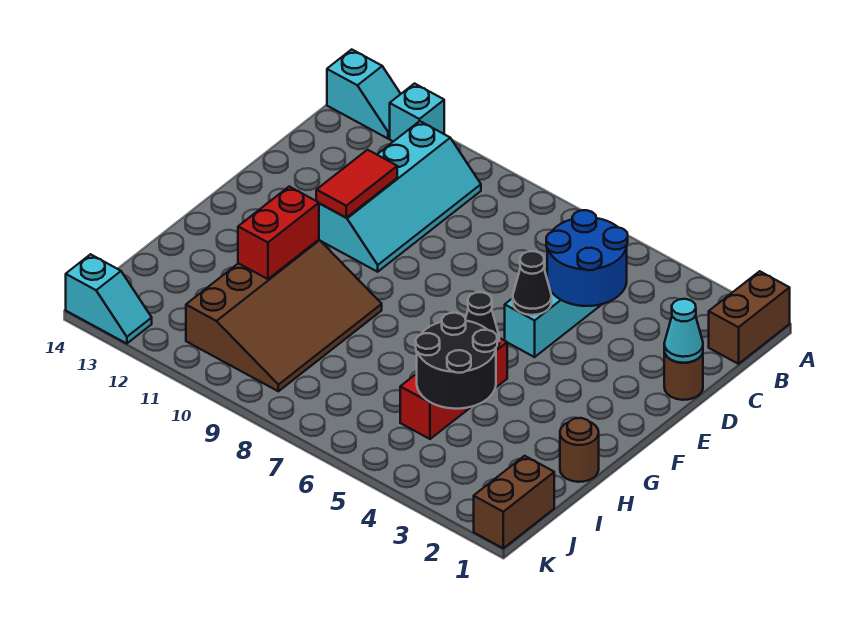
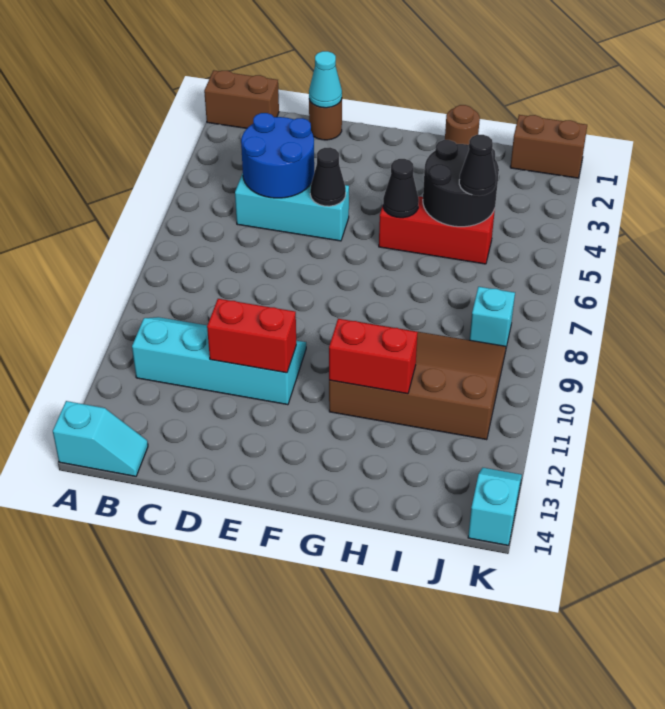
cyan brick A12 level 1 -> cyan brick J8 level 1
cyan slope A13:A14 level 1 top 14 -> cyan slope A14:B14 level 1 top A
red tile D11:E11 level 2 -> red brick D11:E11 level 2
none -> black cone I5 level 3

